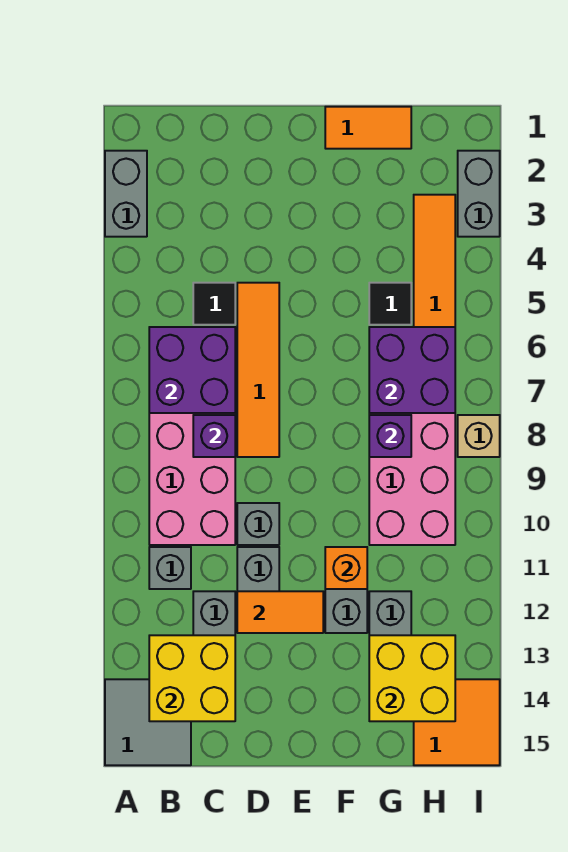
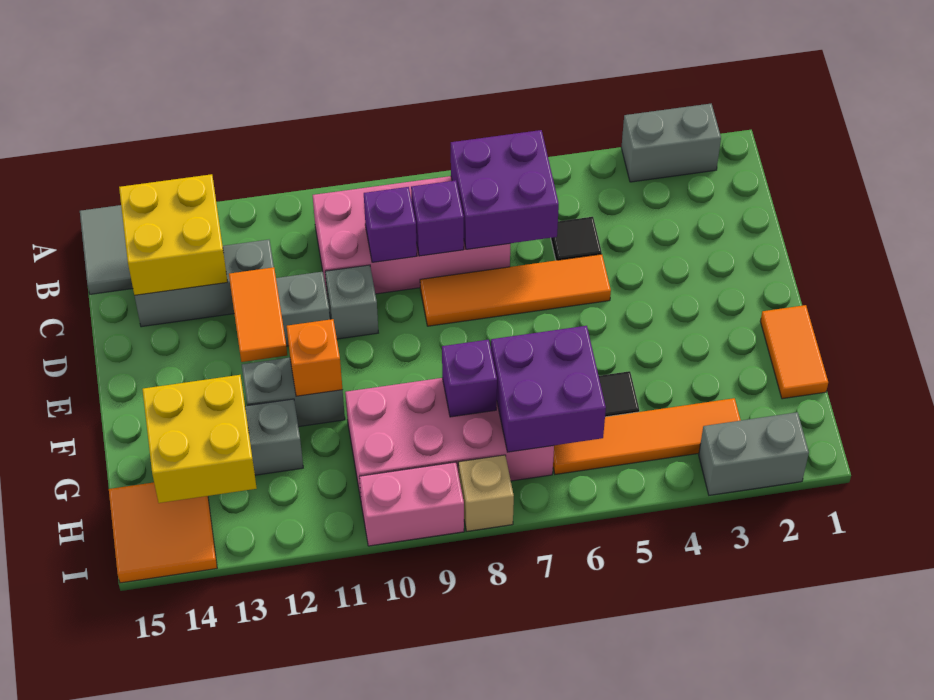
grey brick B11 level 1 -> none
none -> purple brick C9 level 2
none -> pink brick I9:I10 level 1

